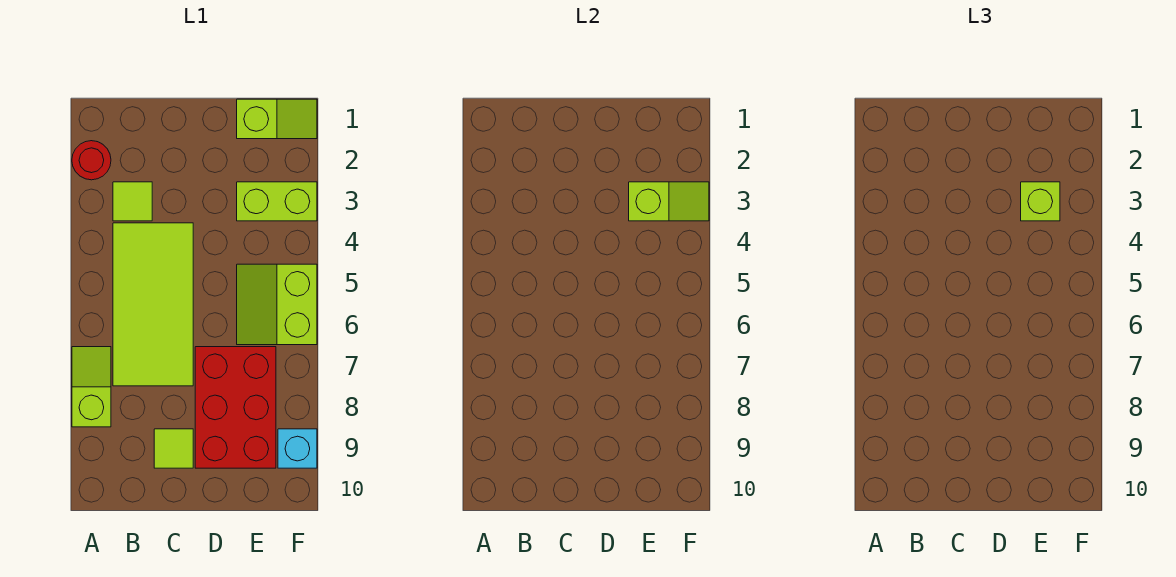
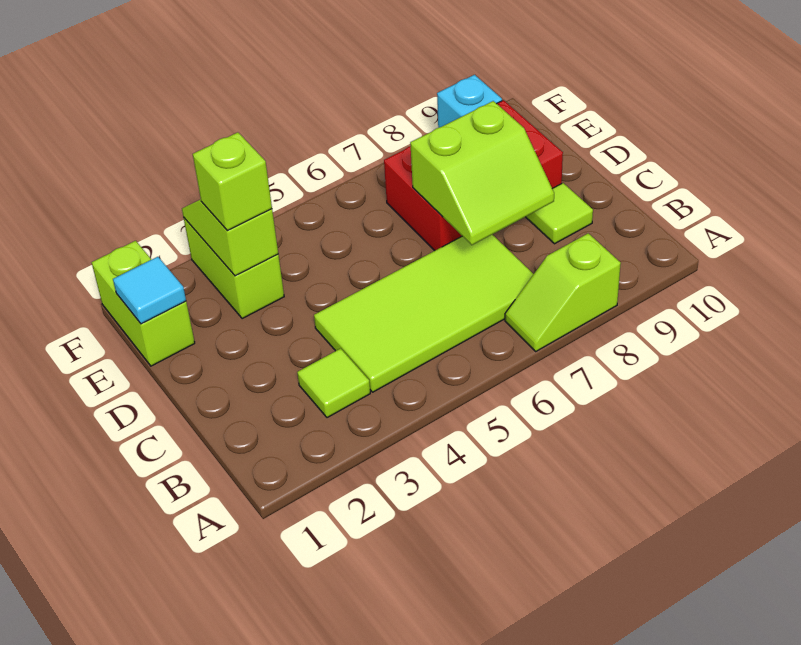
red round brick A2 level 1 -> none
lime slope E1:F1 level 1 top E -> lime brick E1:F1 level 1
none -> cyan tile E1 level 2
lime slope E5:F6 level 1 top F -> lime slope C7:D8 level 2 top D

